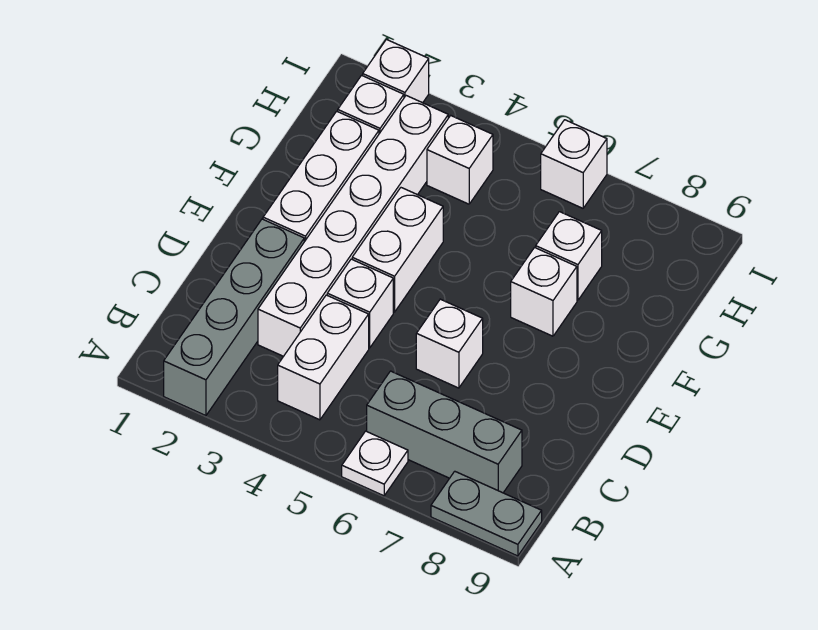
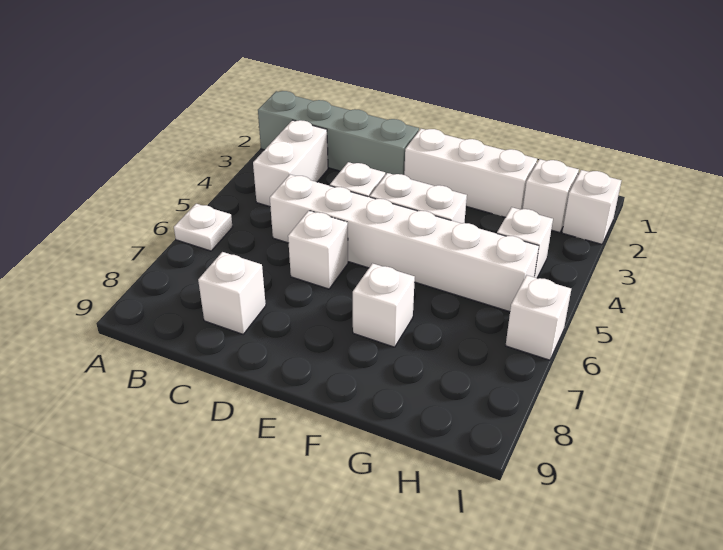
grey plate A8:A9 level 1 -> none
white brick B4:C4 level 1 -> white brick B3:B4 level 1
grey brick B6:B8 level 1 -> none
white brick C3:H3 level 1 -> white brick C5:H5 level 1
white brick G7 level 1 -> white brick C8 level 1

